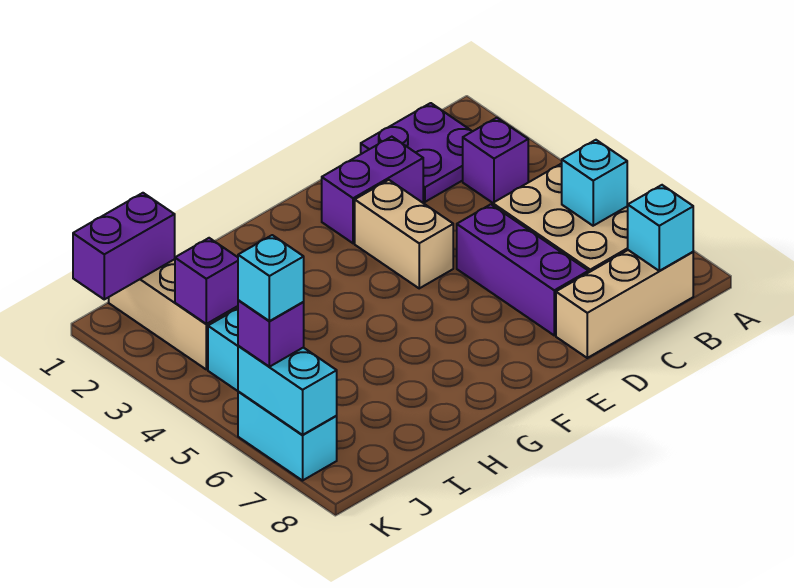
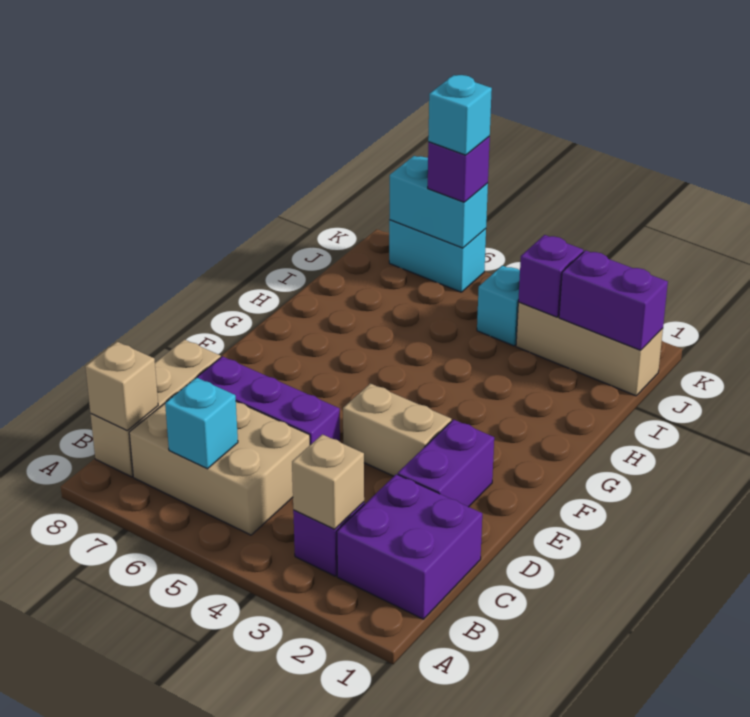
purple plate B1:C2 level 1 -> purple brick B1:C2 level 1
none -> tan brick B3 level 2
cyan brick B8 level 2 -> tan brick B8 level 2
purple brick J1:K1 level 2 -> purple brick J1:J2 level 2

